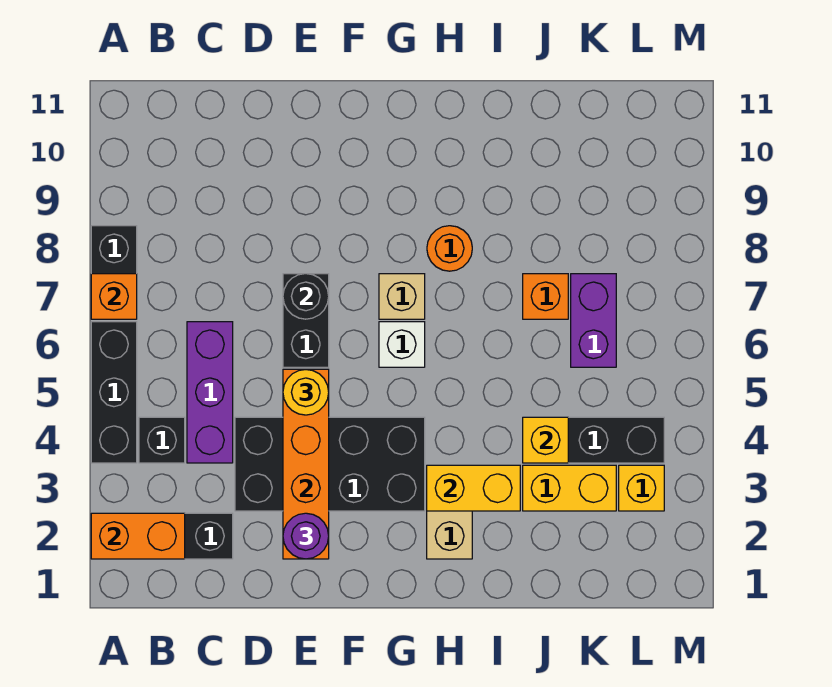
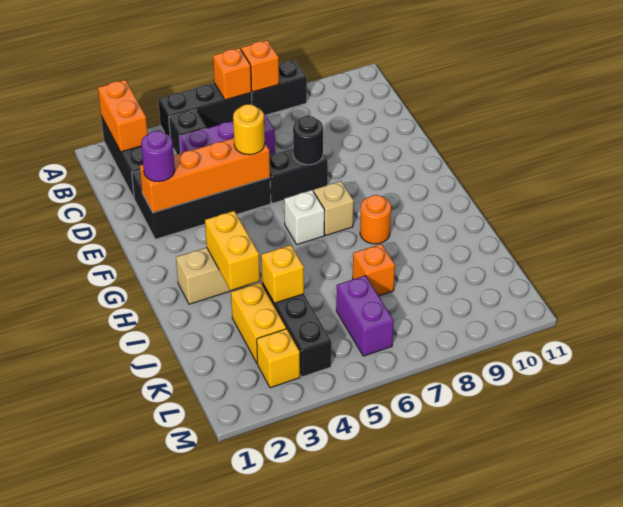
none -> orange brick A6 level 2
black brick D3:G4 level 1 -> black brick D2:E5 level 1
purple brick K6:K7 level 1 -> purple brick K6:L6 level 1

